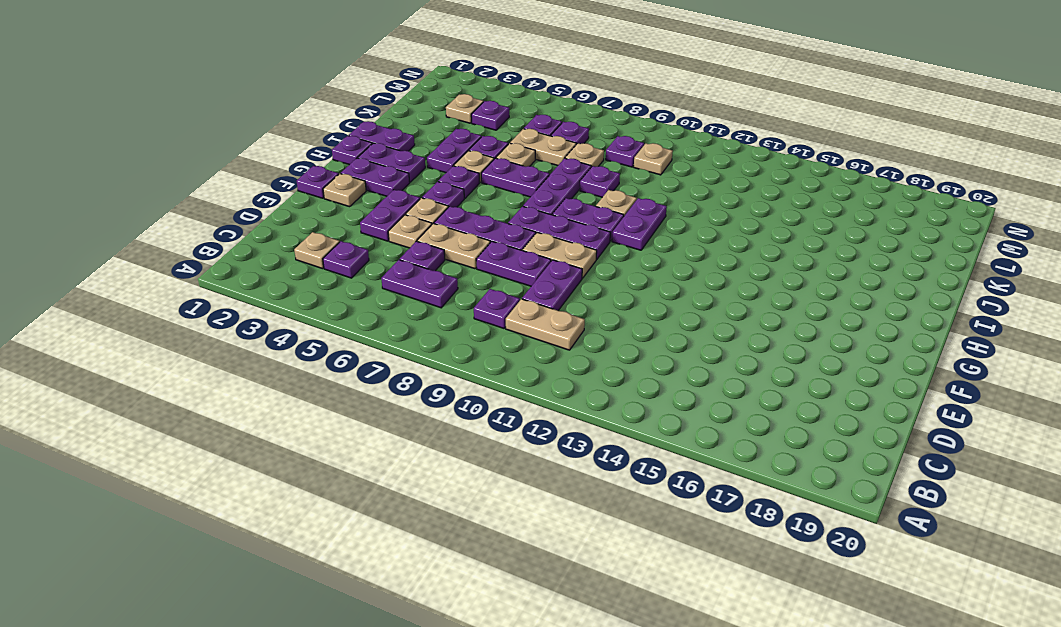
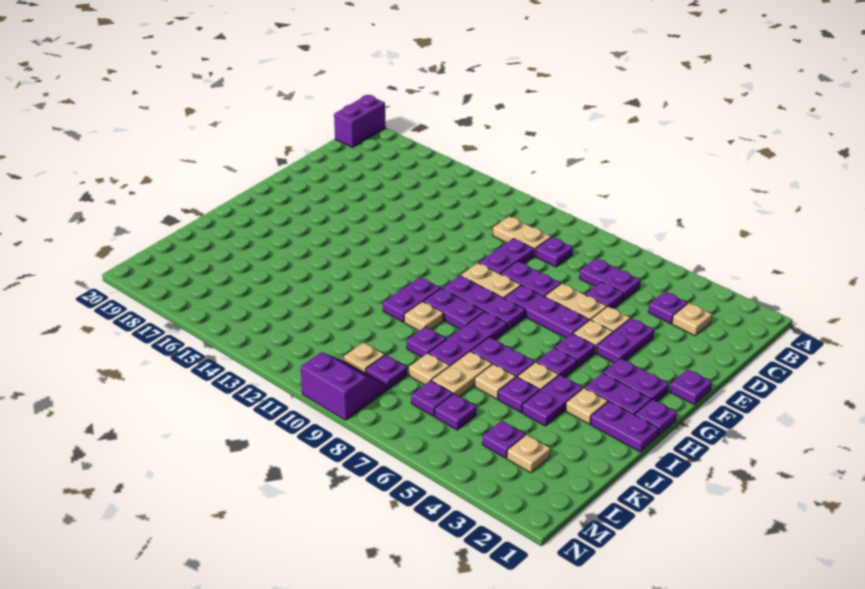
none -> purple brick A20:B20 level 1
tan plate F2 level 1 -> tan plate I3 level 1
tan plate K6:K7 level 1 -> tan plate J7:K7 level 1
none -> purple slope M9:N10 level 1 top N

